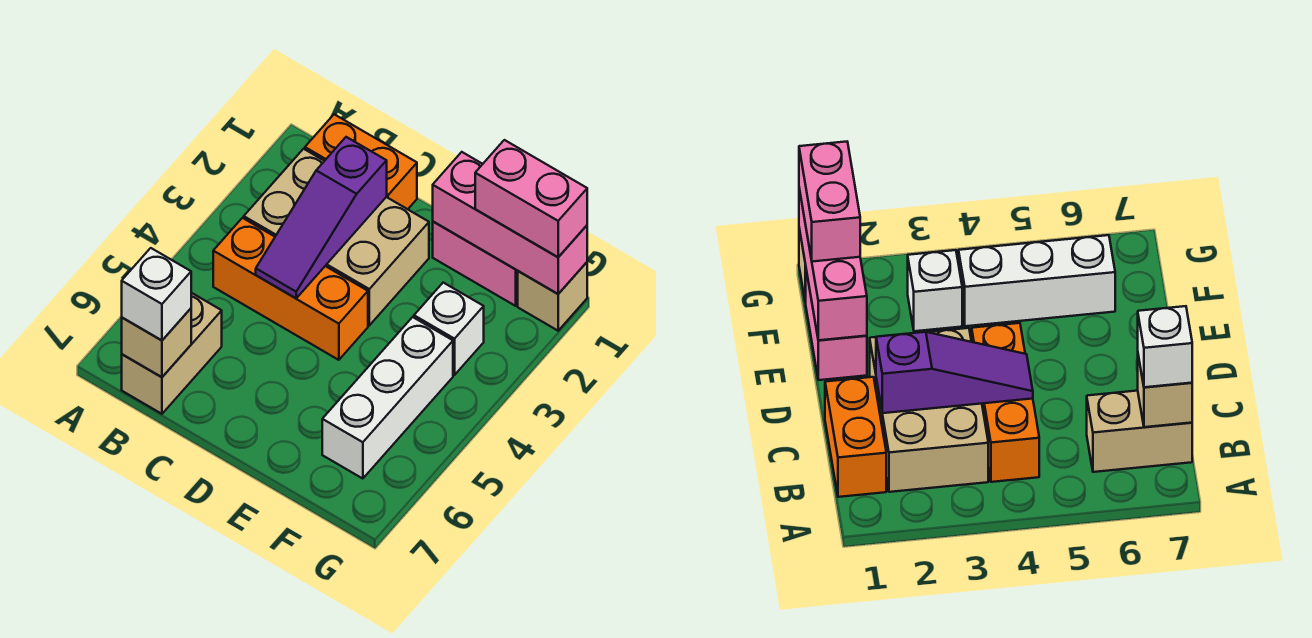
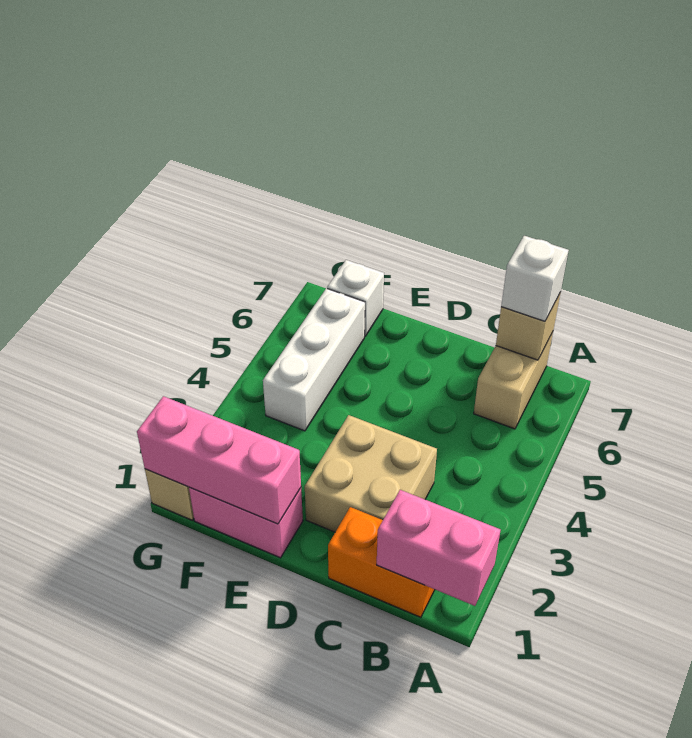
tan brick B2:D3 level 1 -> tan brick C2:D3 level 1
orange brick B4:D4 level 1 -> none
purple slope C2:C4 level 2 top 2 -> none
pink brick F1:G1 level 3 -> pink brick A1:B1 level 2
white brick F3 level 1 -> white brick F7 level 1

